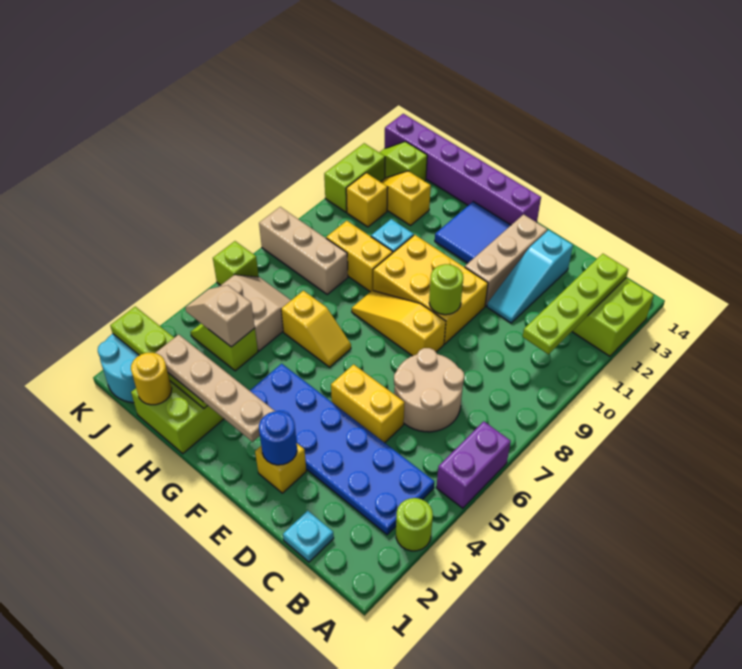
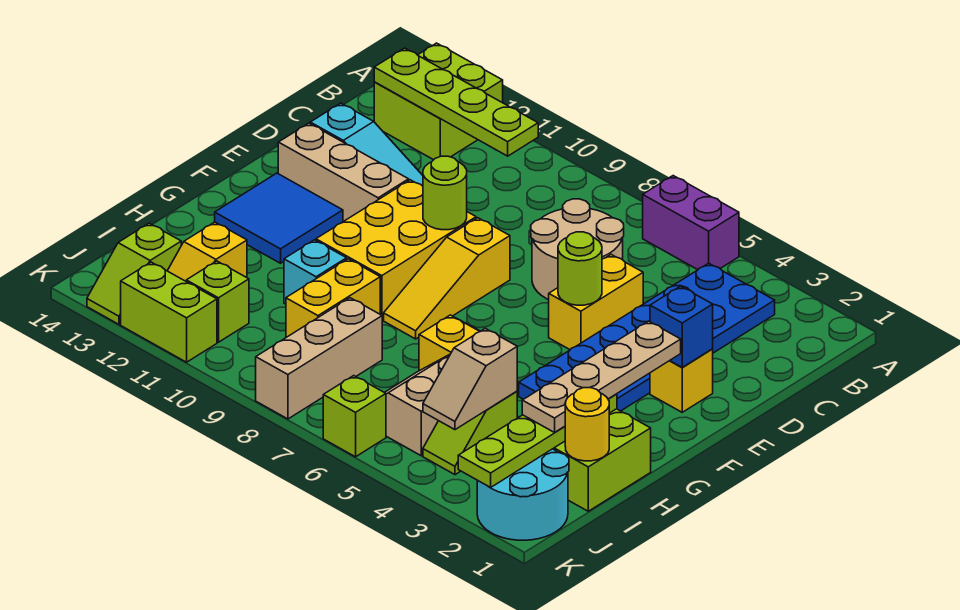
lime round brick A3 level 1 -> lime round brick E5 level 2
cyan plate C1 level 1 -> none
blue round brick E2 level 2 -> blue brick E2 level 2
purple brick F14:K14 level 1 -> none
yellow brick J11 level 1 -> lime brick J11 level 1

